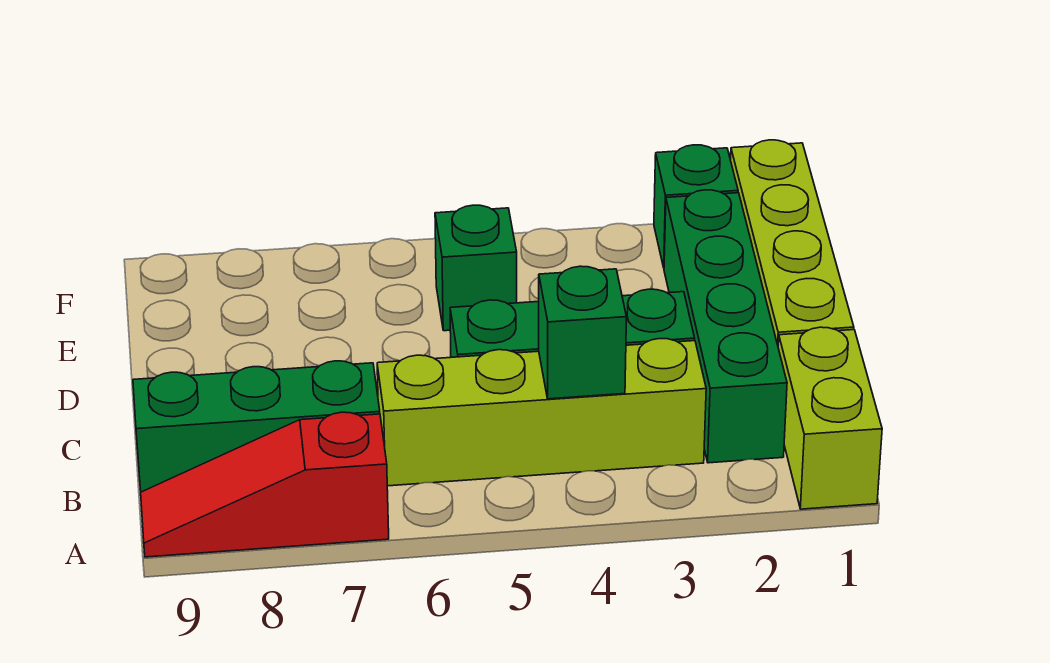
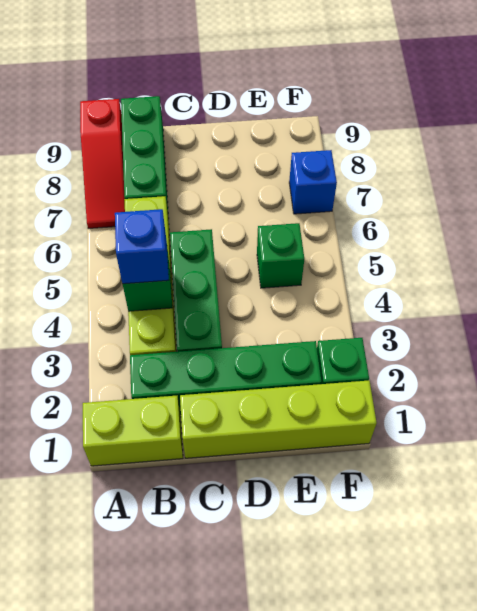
red slope A7:A9 level 1 top 7 -> red slope A7:A9 level 1 top 9
none -> blue brick B4 level 3
none -> blue brick F7 level 1

